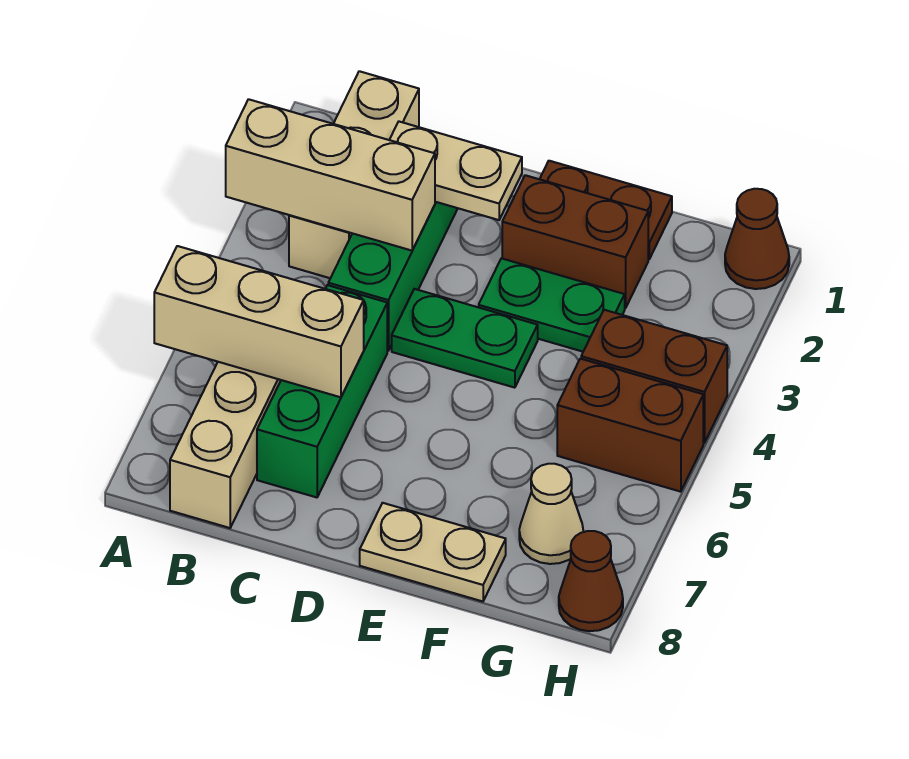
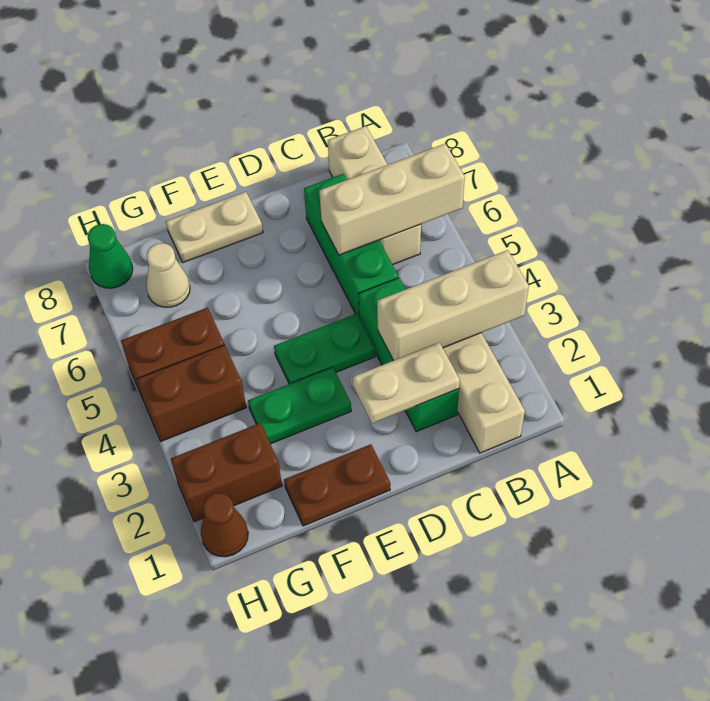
brown brick E2:F2 level 1 -> brown brick G2:H2 level 1
brown cone H8 level 1 -> green cone H8 level 1

